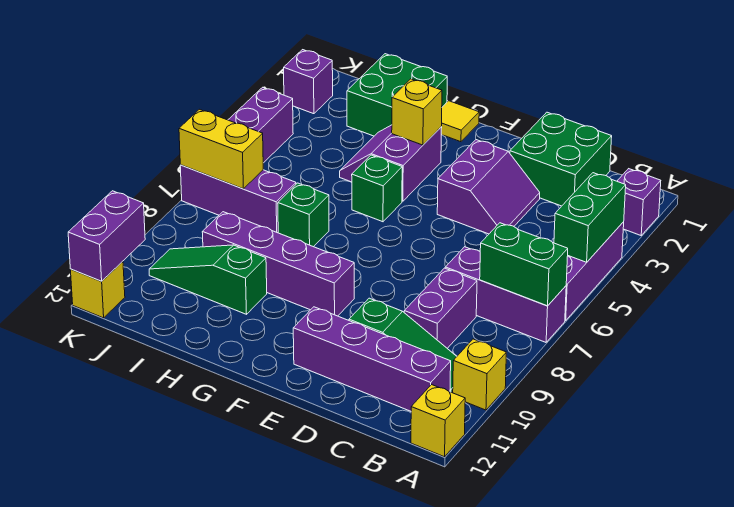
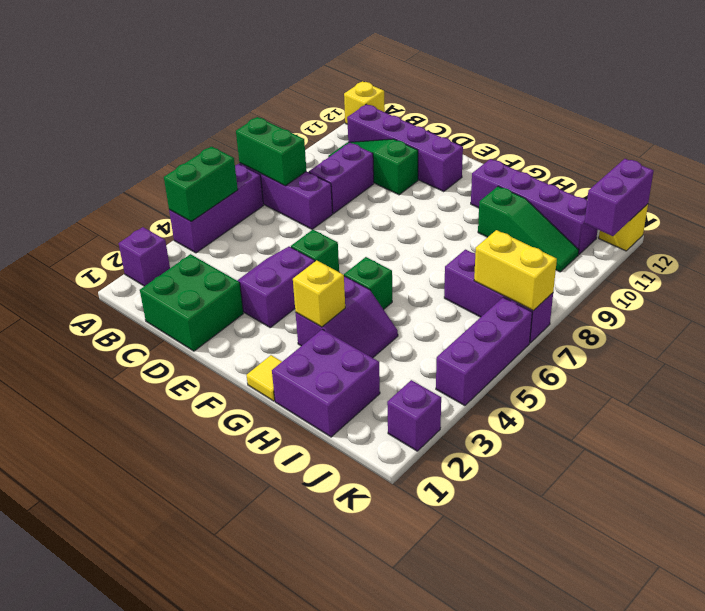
yellow brick A10 level 1 -> none
purple brick F9:I9 level 1 -> purple brick G11:J11 level 1
green brick H1:I2 level 1 -> purple brick H1:I2 level 1
green brick H7 level 1 -> green brick E5 level 1

